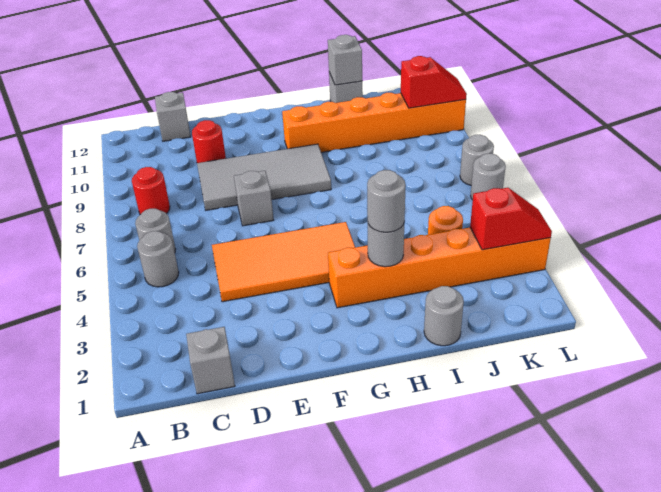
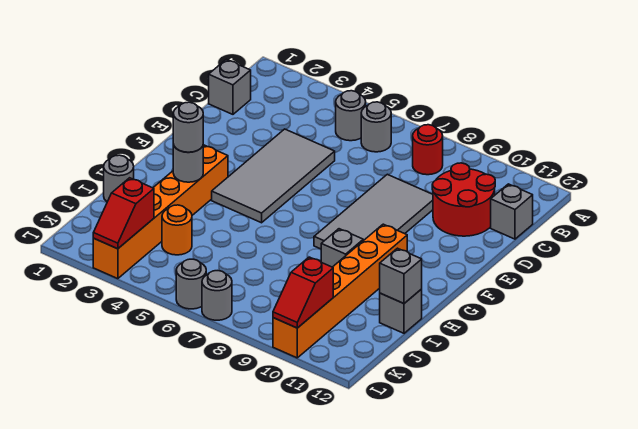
orange tile D4:G5 level 1 -> grey tile D4:G5 level 1
red round brick D10 level 1 -> red round brick C10:D11 level 1
grey brick E7 level 1 -> grey brick H9 level 1

